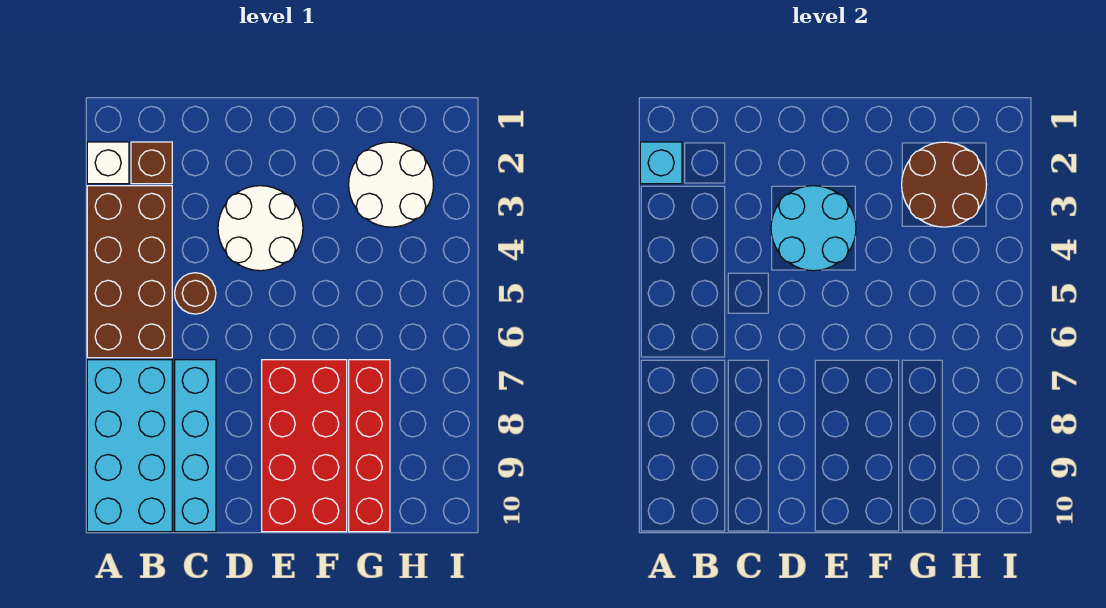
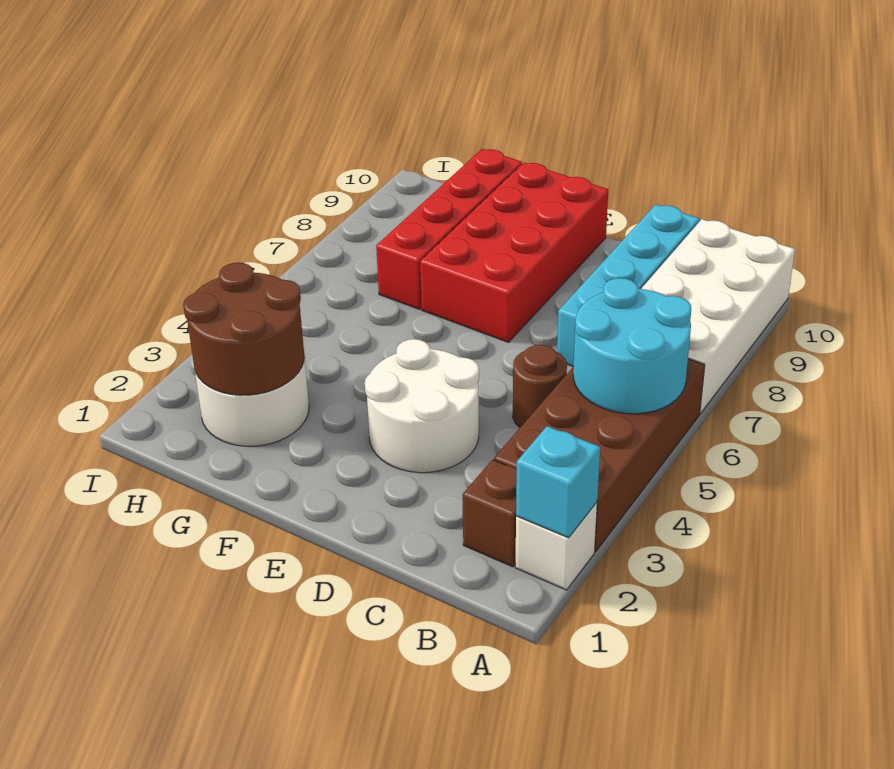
cyan brick A7:B10 level 1 -> white brick A7:B10 level 1
cyan round brick D3:E4 level 2 -> cyan round brick A5:B6 level 2

